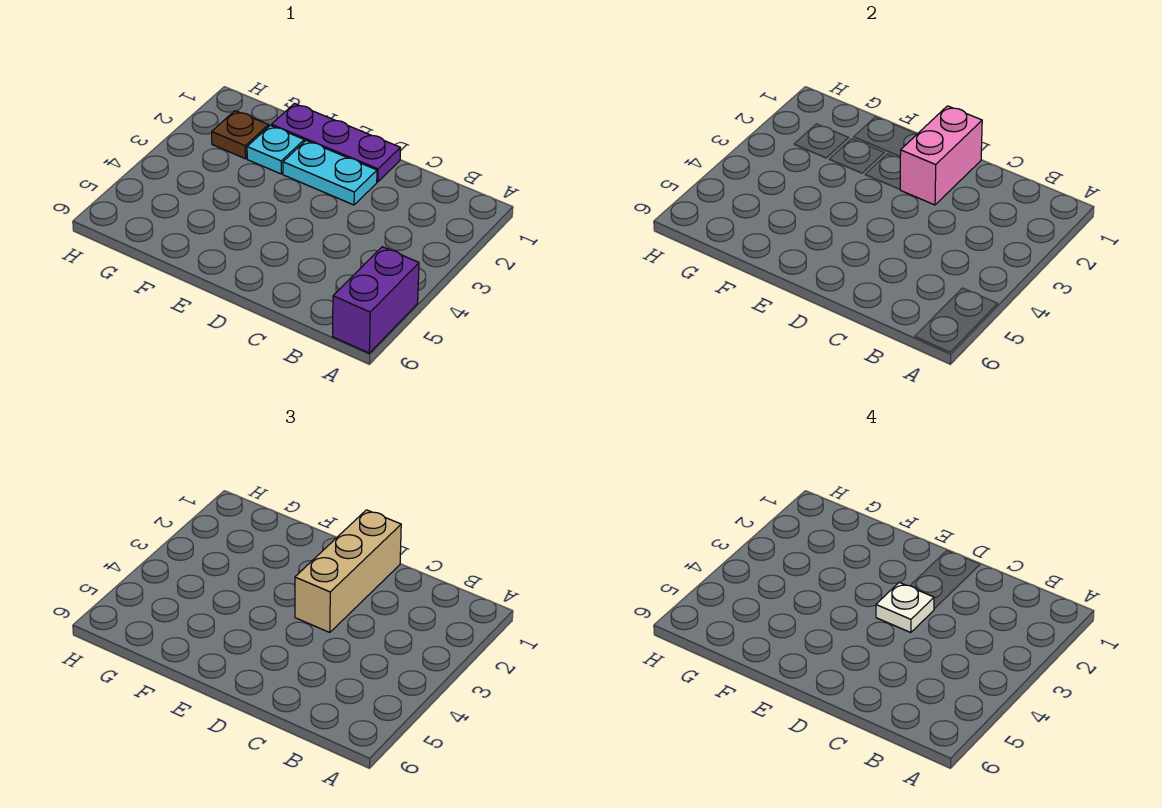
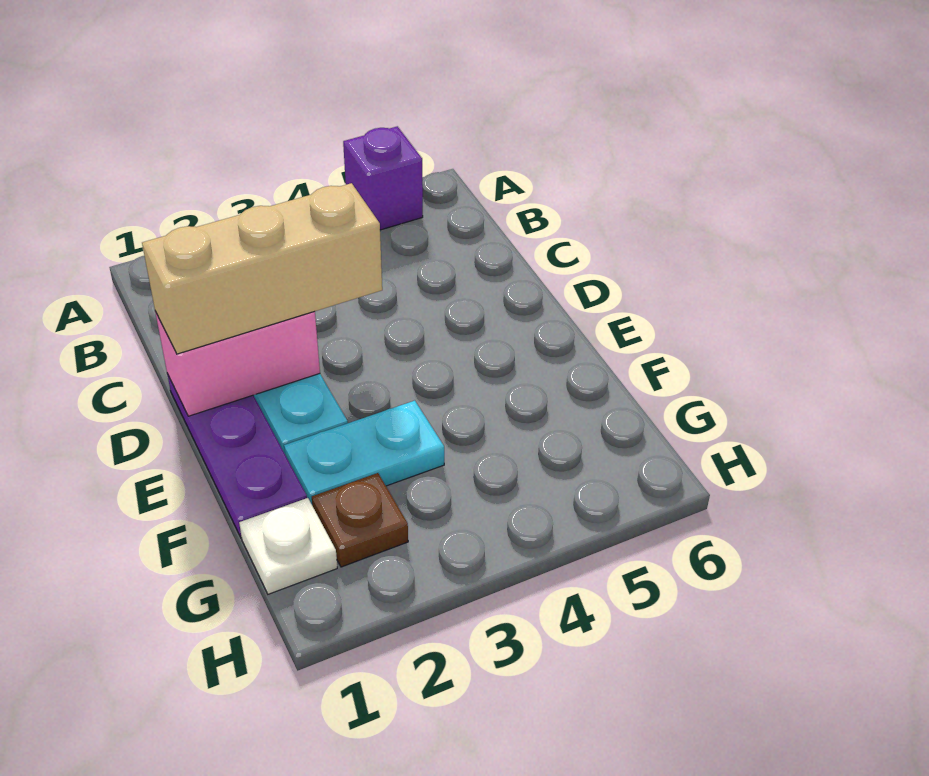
purple brick A5:A6 level 1 -> purple brick A5 level 1
white plate D3 level 4 -> white plate G1 level 1
cyan plate F2 level 1 -> cyan plate F2:F3 level 1

